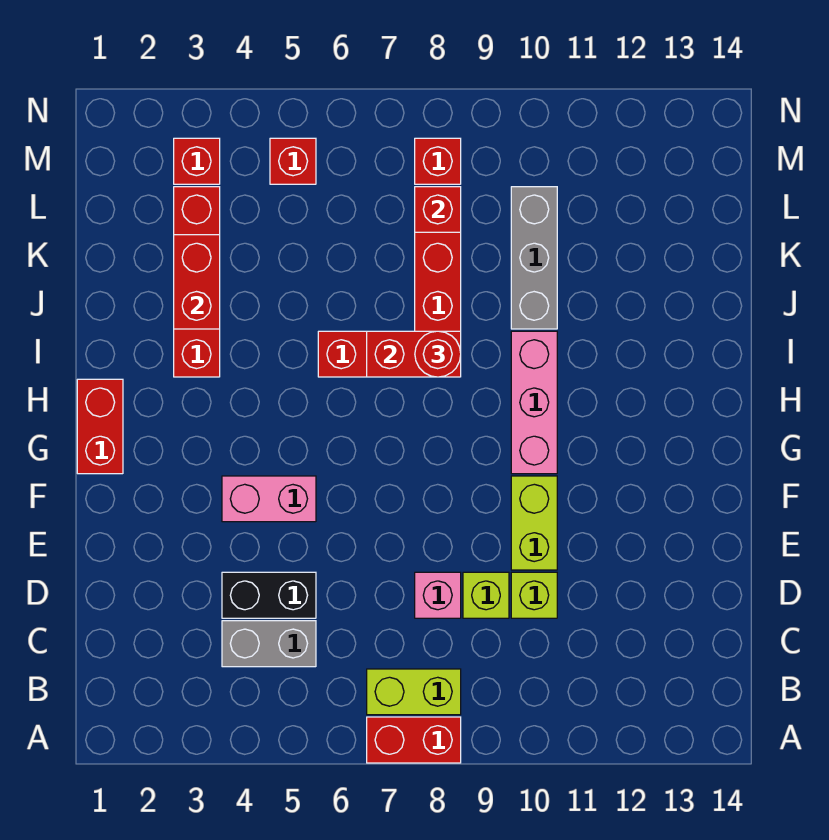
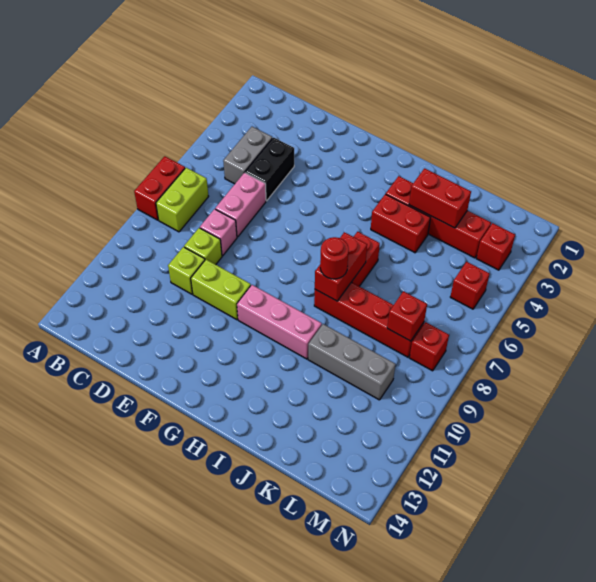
pink brick F4:F5 level 1 -> pink brick D6:D7 level 1
red brick G1:H1 level 1 -> red brick I4:J4 level 1

